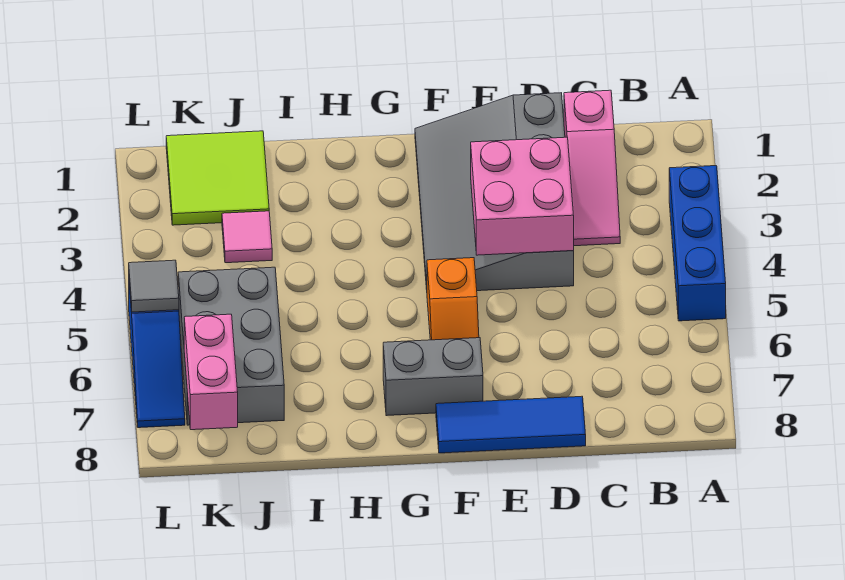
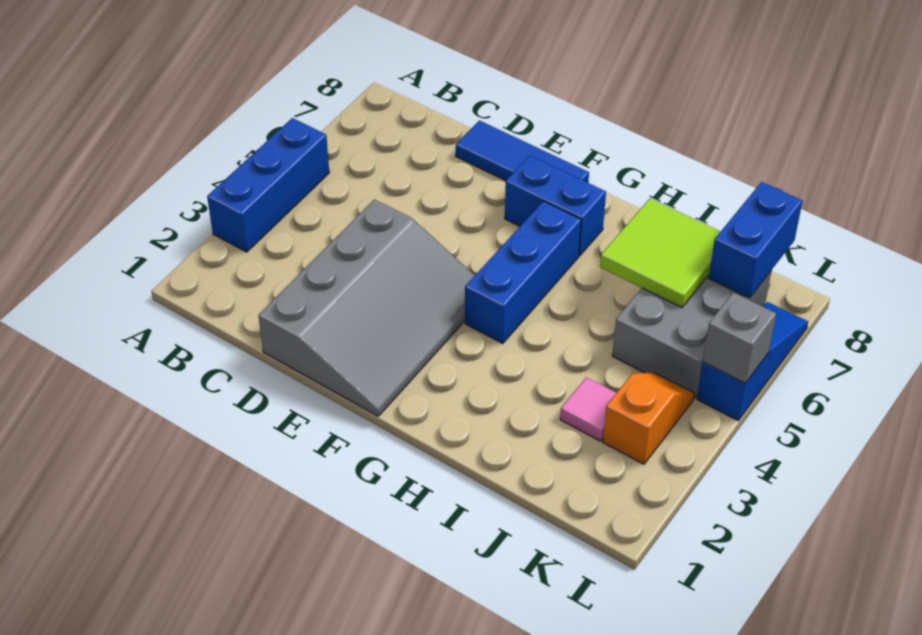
pink slope C1:C3 level 1 top 1 -> none
pink brick D3:E4 level 2 -> none
orange slope F5:F6 level 1 top 5 -> orange slope K3:K4 level 1 top 3
grey brick F7:G7 level 1 -> blue brick F7:G7 level 1
none -> blue brick G4:G6 level 1
lime tile J1:K2 level 1 -> lime tile I6:J7 level 2
pink brick K7:K8 level 2 -> blue brick K7:K8 level 2
grey tile L5 level 2 -> grey brick L5 level 2

